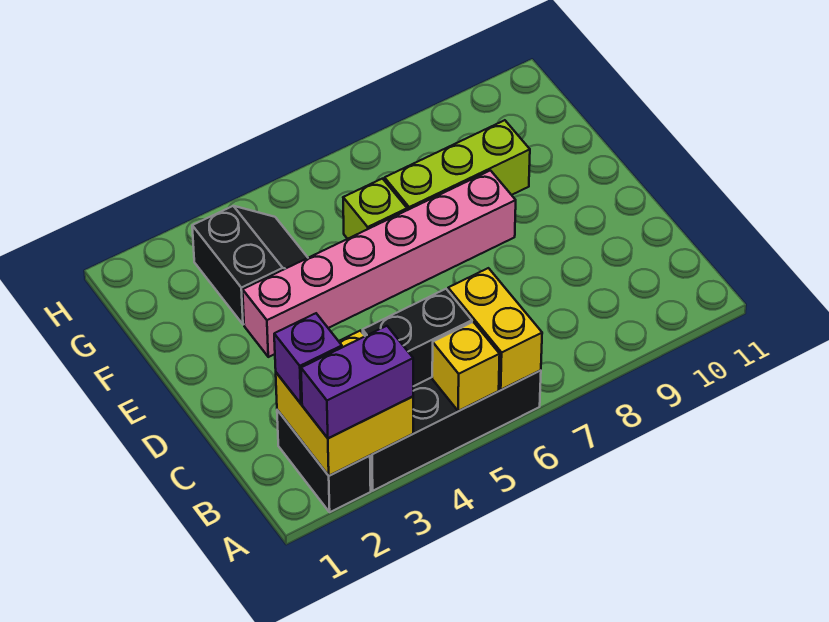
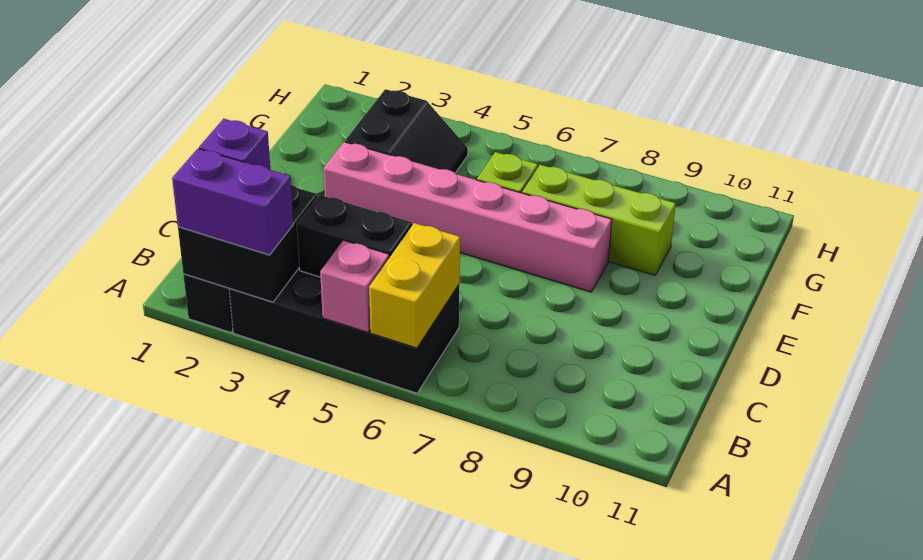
yellow brick A2:B3 level 2 -> black brick A2:B3 level 2
yellow brick A5 level 2 -> pink brick A5 level 2

